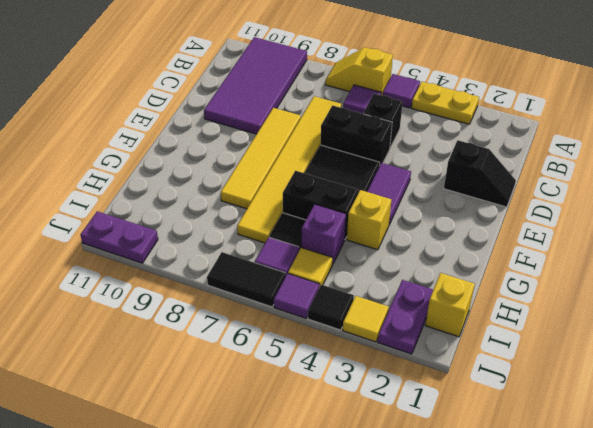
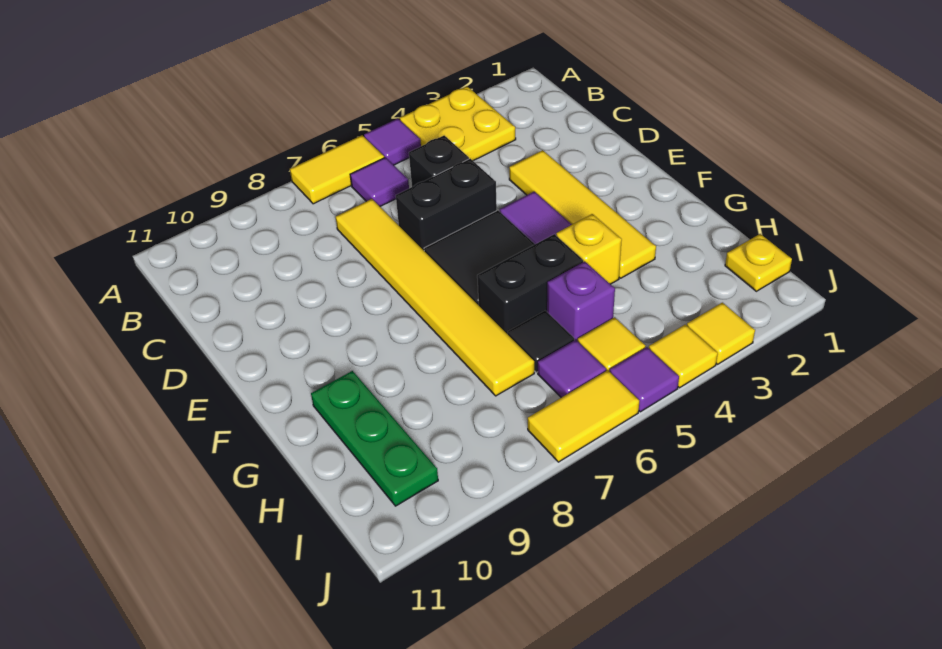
yellow plate A3:A4 level 1 -> yellow plate A3:B4 level 1
yellow slope A6:A7 level 1 top 6 -> yellow tile A6:A7 level 1
purple tile A9:D10 level 1 -> none
black slope D1:D2 level 1 top 2 -> none
yellow tile D8:G8 level 1 -> yellow tile D3:G3 level 1
none -> green plate G10:I10 level 1
yellow brick I1 level 1 -> yellow plate I1 level 1
purple plate I2:J2 level 1 -> none
black tile J4 level 1 -> yellow tile J4 level 1
black tile J6:J7 level 1 -> yellow tile J6:J7 level 1
purple plate J10:J11 level 1 -> none

